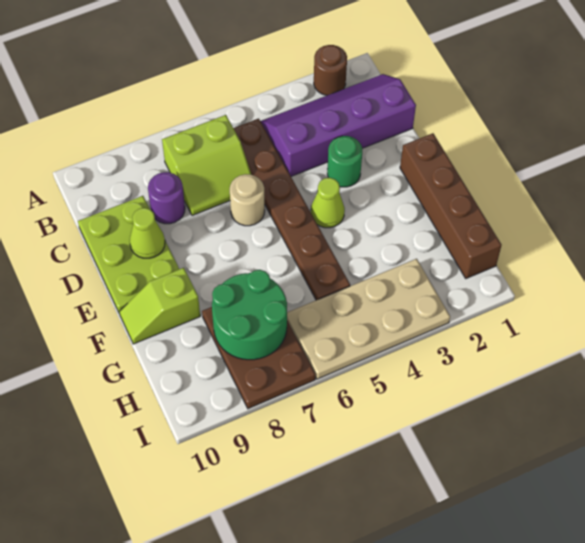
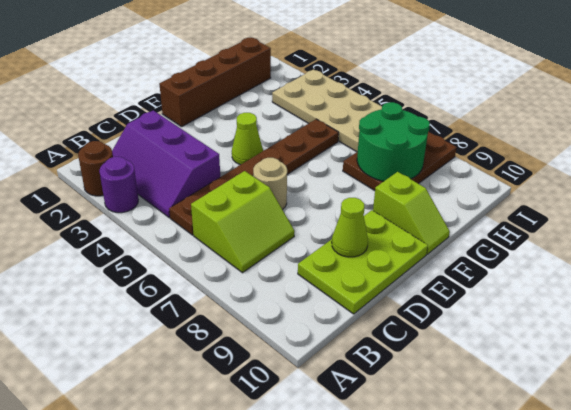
purple slope B1:C4 level 1 top C -> purple slope B2:C4 level 1 top C
lime slope B6:C7 level 1 top B -> lime slope B6:C7 level 1 top 6
purple round brick C8 level 1 -> purple round brick A3 level 1
green round brick D3 level 1 -> none

